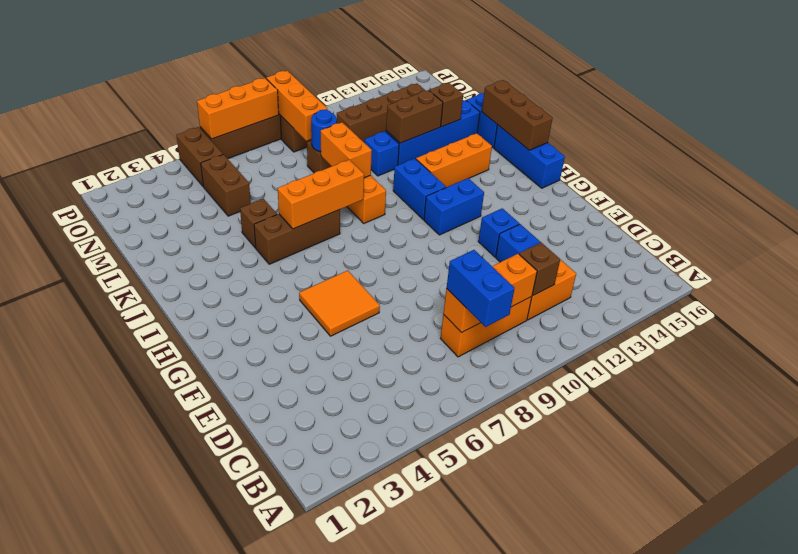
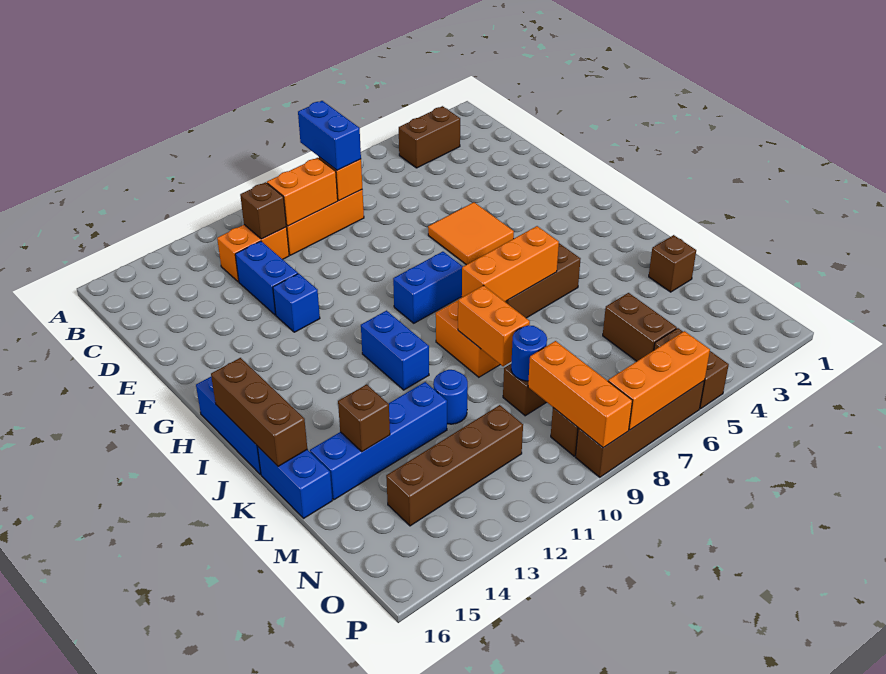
blue brick H11:H12 level 1 -> blue brick H8:H9 level 1
orange brick J12:J14 level 1 -> none
brown brick K5 level 1 -> brown brick L2 level 1
blue brick L11 level 1 -> blue round brick L11 level 1
brown brick L12:L13 level 2 -> brown brick B3:B4 level 1

